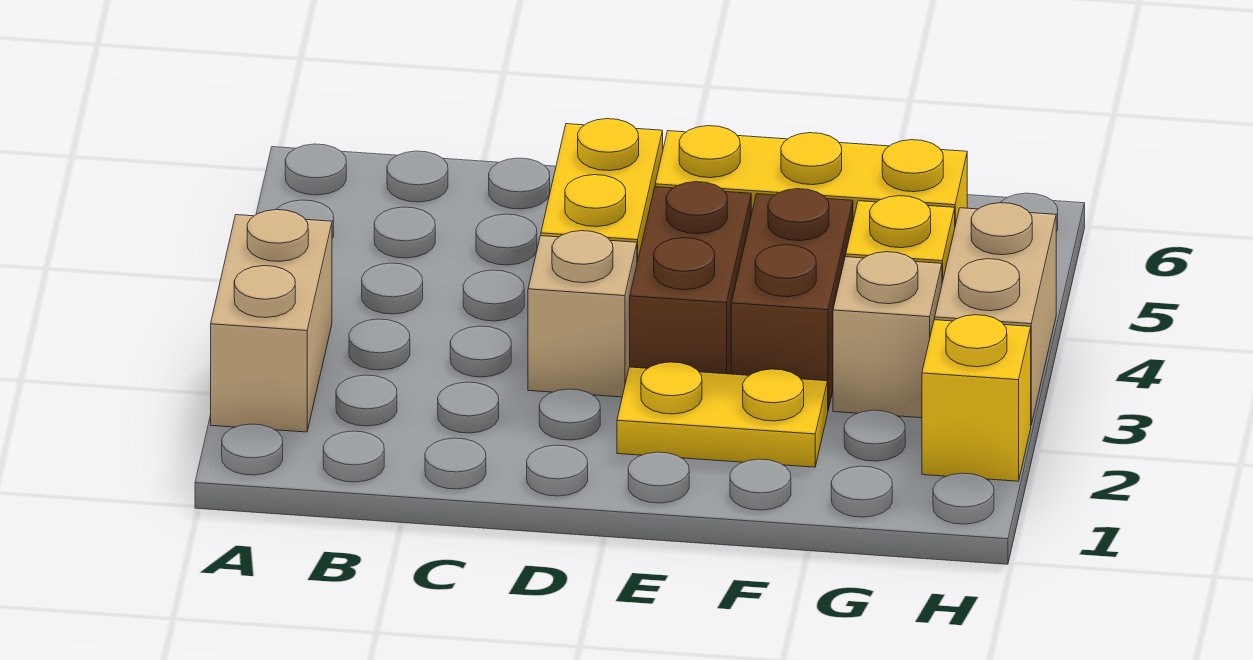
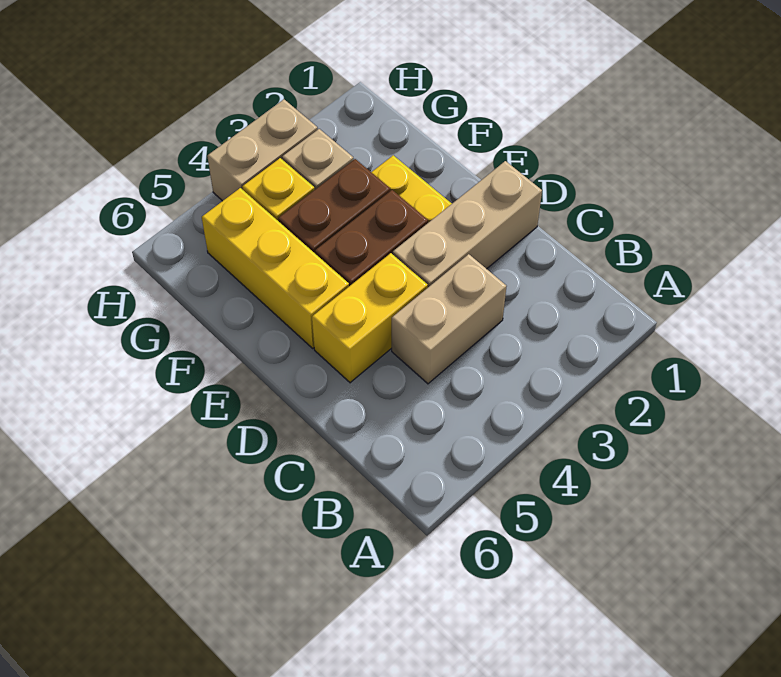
tan brick A2:A3 level 1 -> tan brick C3:C4 level 1
tan brick D3 level 1 -> tan brick D1:D3 level 1
yellow brick H2 level 1 -> none

